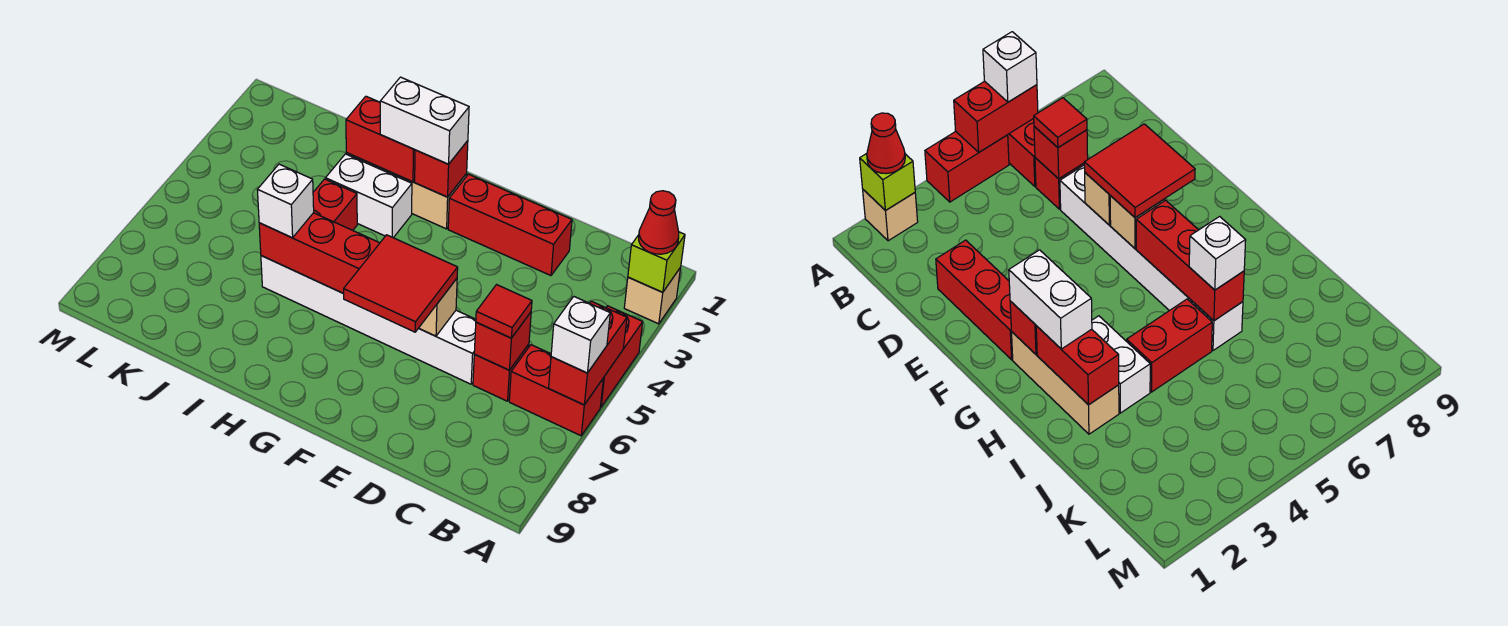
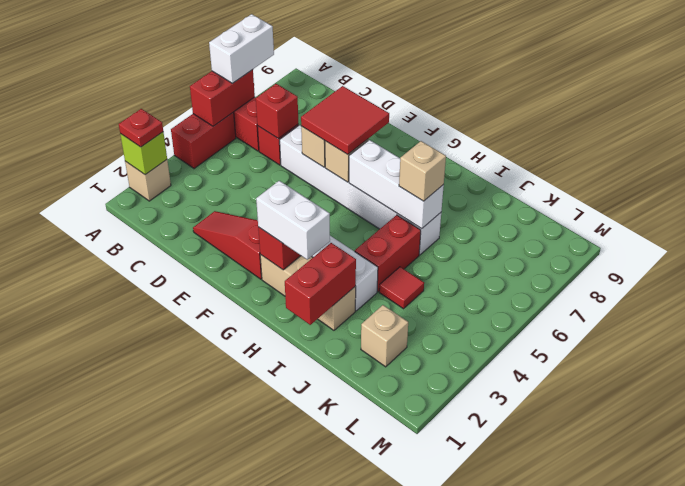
red cone A2 level 3 -> red plate A2 level 3
white brick A6 level 3 -> white brick A6:A7 level 3
red tile C6 level 3 -> red tile J4 level 1
red brick D2:F2 level 1 -> red slope D2:F2 level 1 top F
red brick G6:I6 level 2 -> white brick G6:I6 level 2
red brick H2:I2 level 2 -> red brick I1:I2 level 2
white brick I6 level 3 -> tan brick I6 level 3
none -> tan brick K2 level 1

